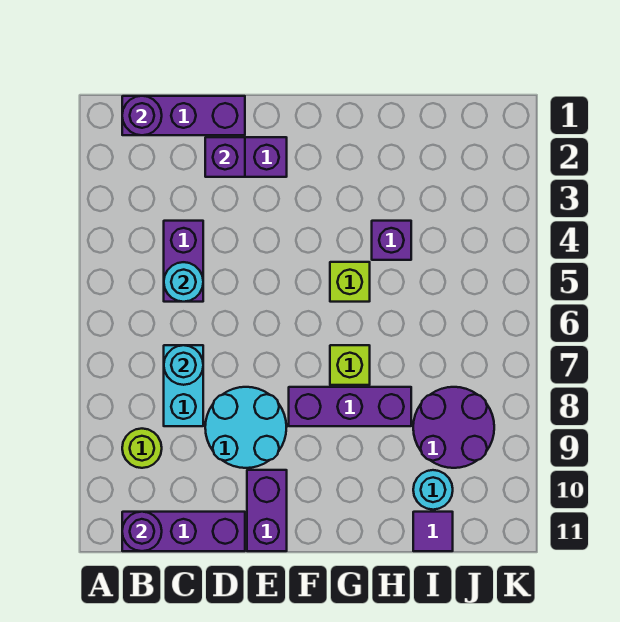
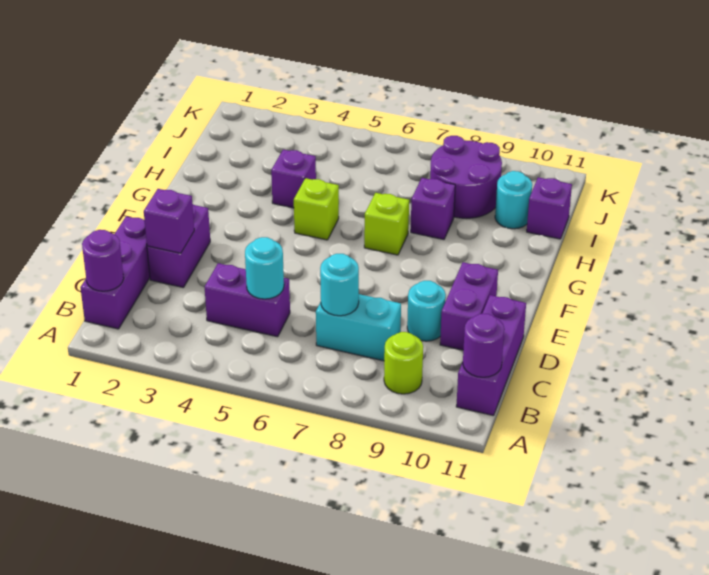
cyan round brick D8:E9 level 1 -> cyan round brick D9 level 1
purple brick E10:E11 level 1 -> purple brick D10:E10 level 1
purple brick F8:H8 level 1 -> purple brick H8 level 1
purple tile I11 level 1 -> purple brick I11 level 1

